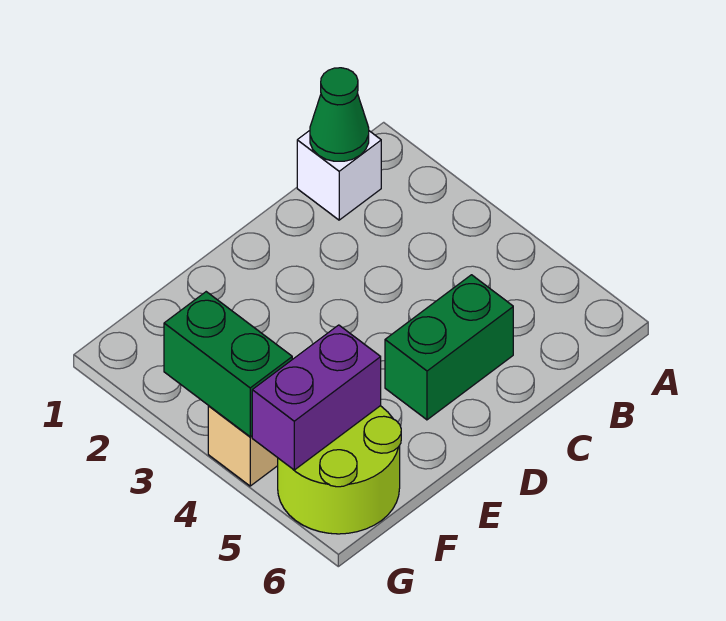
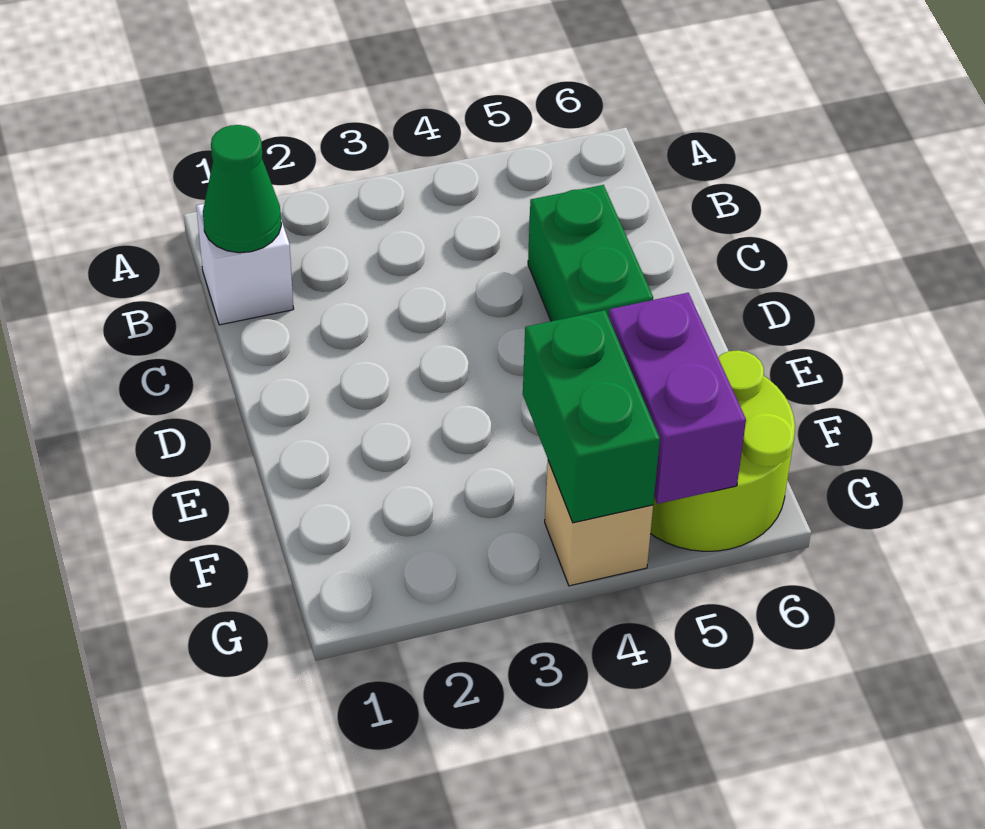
green brick G3:G4 level 2 -> green brick F4:G4 level 2

